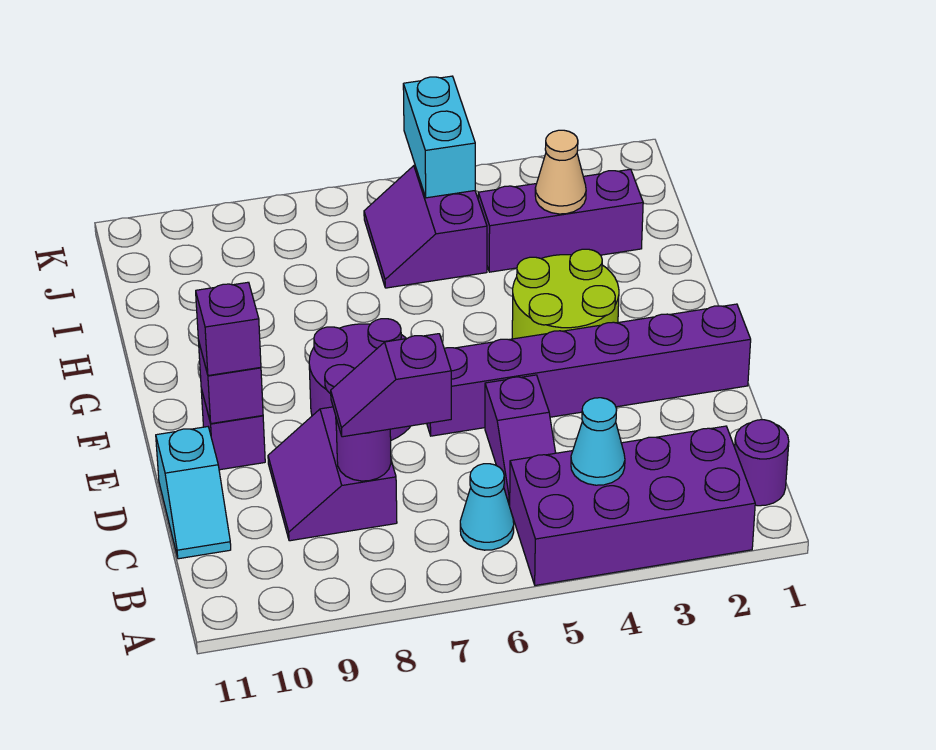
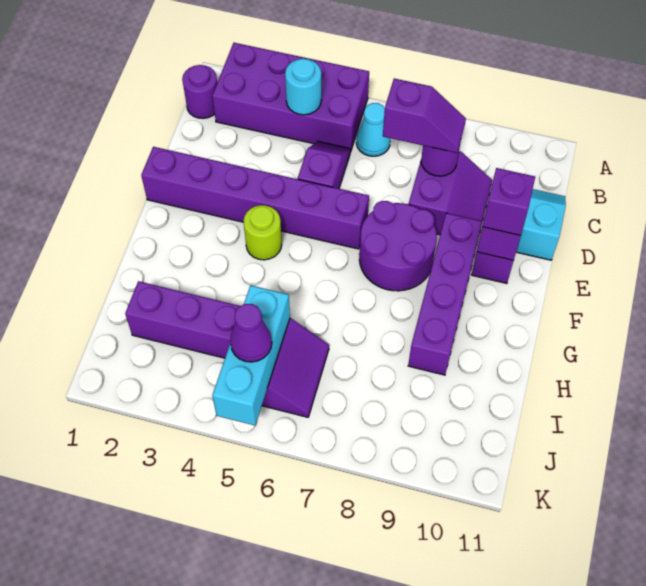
cyan cone B4 level 2 -> cyan round brick B4 level 2
none -> purple brick E9:H9 level 1
lime round brick F3:G4 level 1 -> lime round brick F4 level 1
tan cone I3 level 2 -> none
cyan brick J5:K5 level 2 -> cyan brick I5:K5 level 2
none -> purple cone J5 level 3

